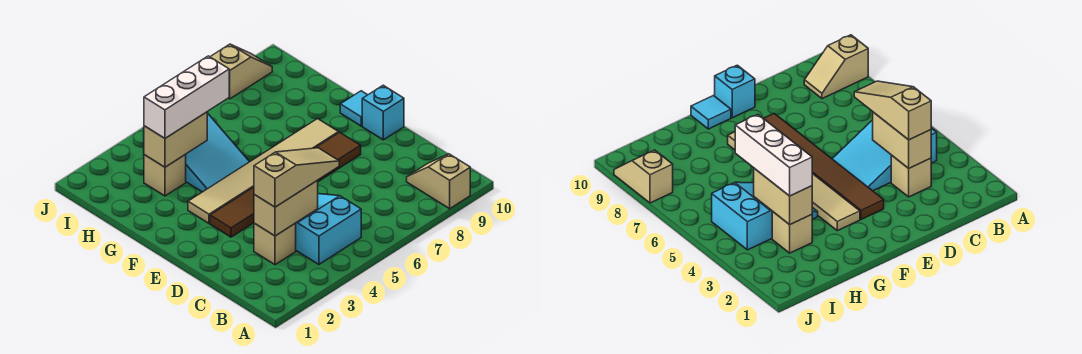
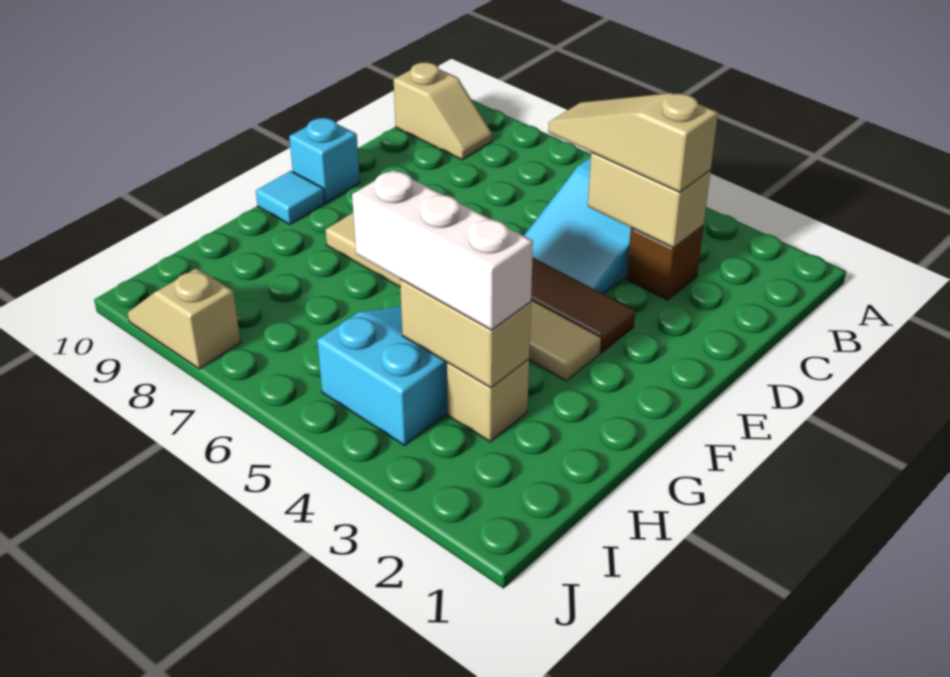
tan slope A9:B9 level 1 top A -> tan slope B9:B10 level 1 top 10
tan brick C3 level 1 -> brown brick C3 level 1

